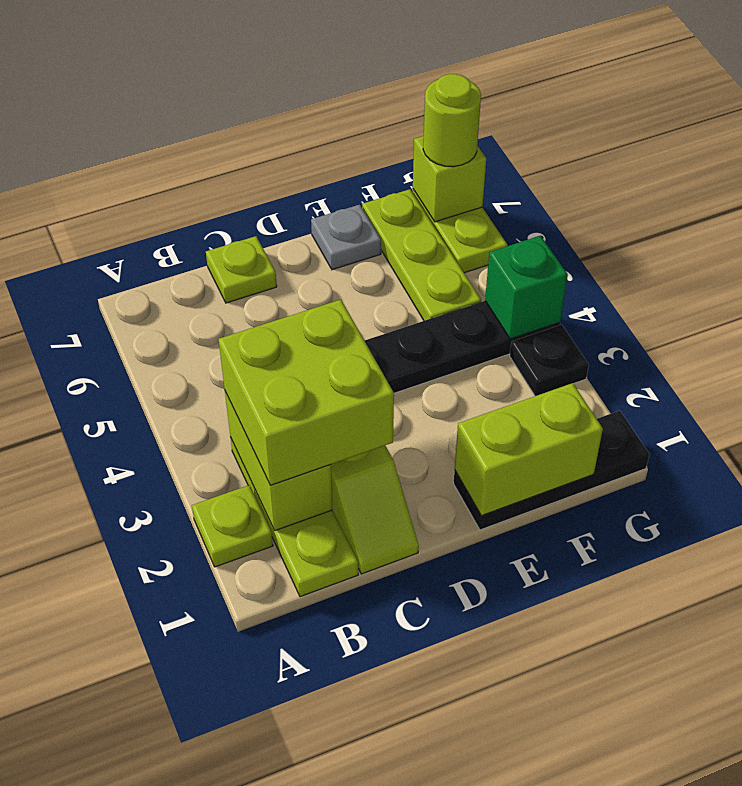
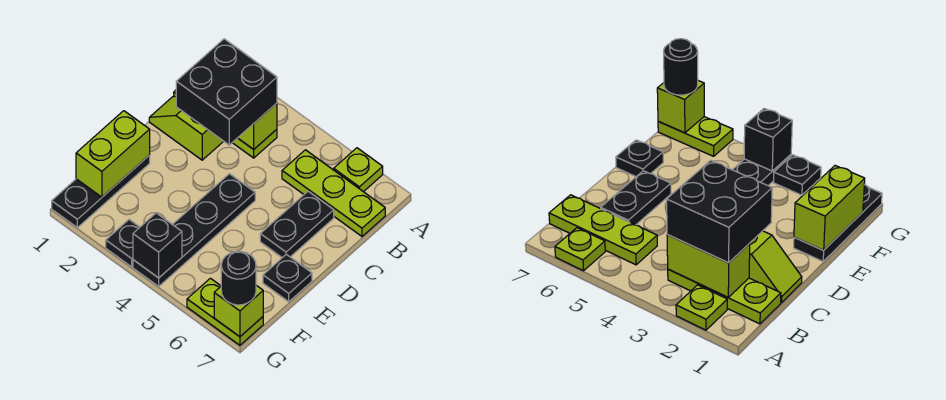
lime brick B2:C3 level 3 -> black brick B2:C3 level 3
none -> black plate C6:D6 level 1
lime plate C7 level 1 -> lime plate A6 level 1
grey plate E7 level 1 -> black plate E7 level 1
lime plate F5:F7 level 1 -> lime plate B5:B7 level 1
green brick G4 level 2 -> black brick G4 level 2
lime round brick G7 level 3 -> black round brick G7 level 3

